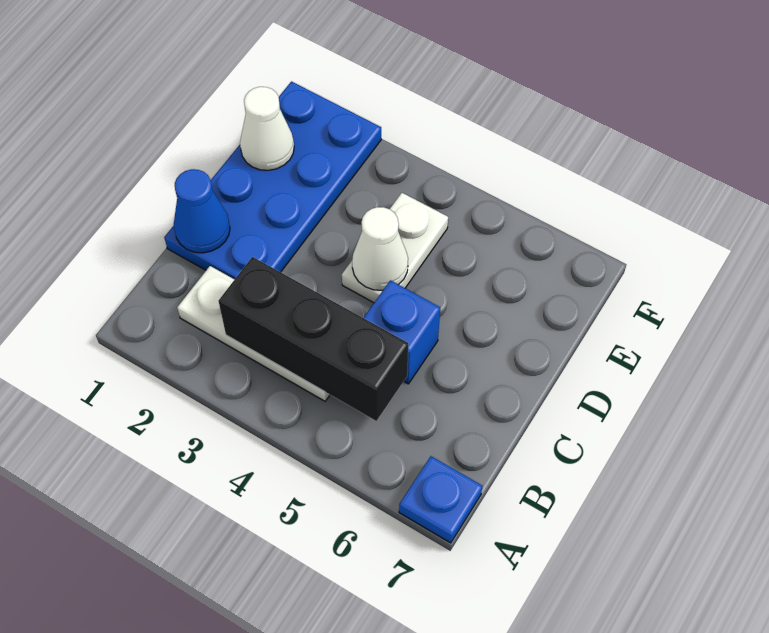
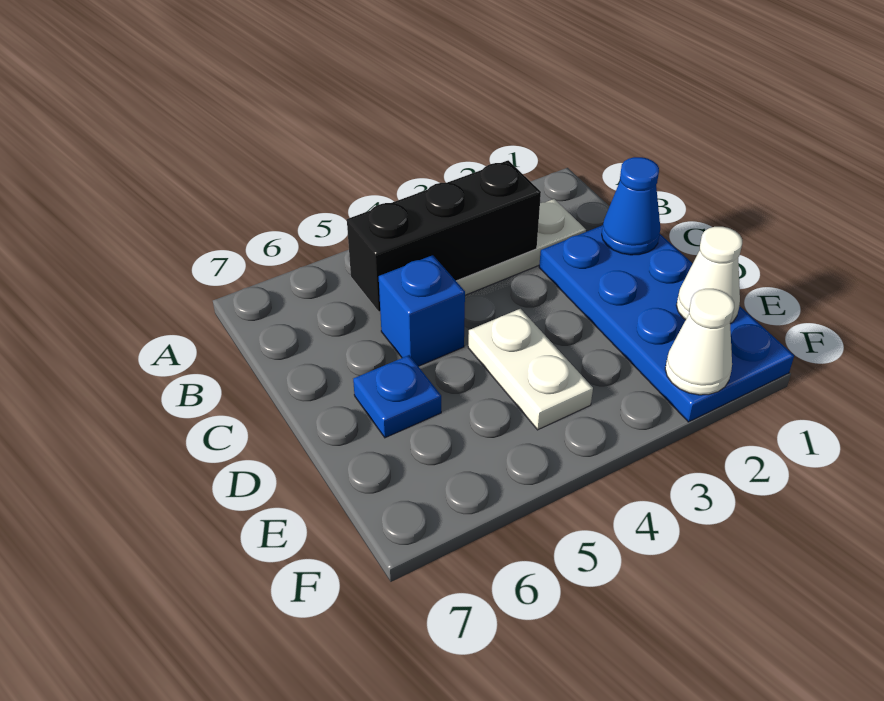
blue plate A7 level 1 -> blue plate D6 level 1
white cone D4 level 2 -> white cone F2 level 2

